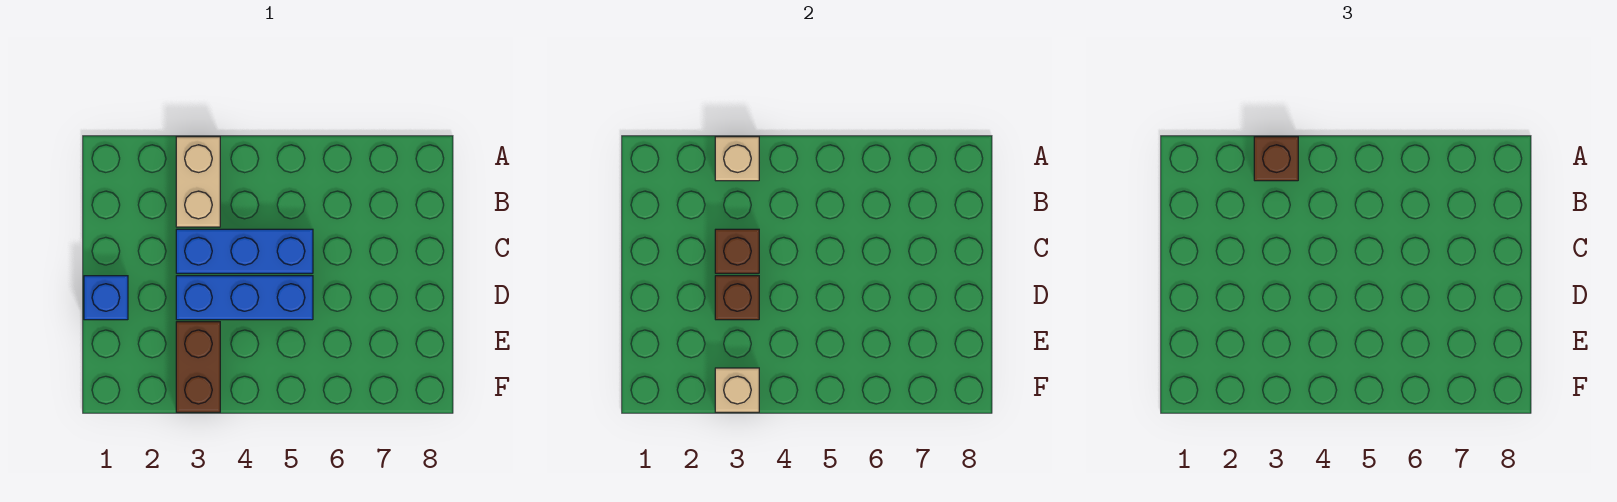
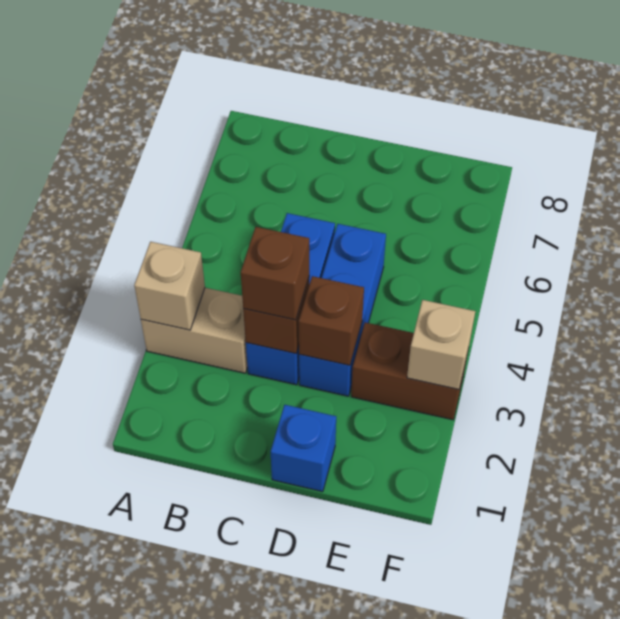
brown brick A3 level 3 -> brown brick C3 level 3

